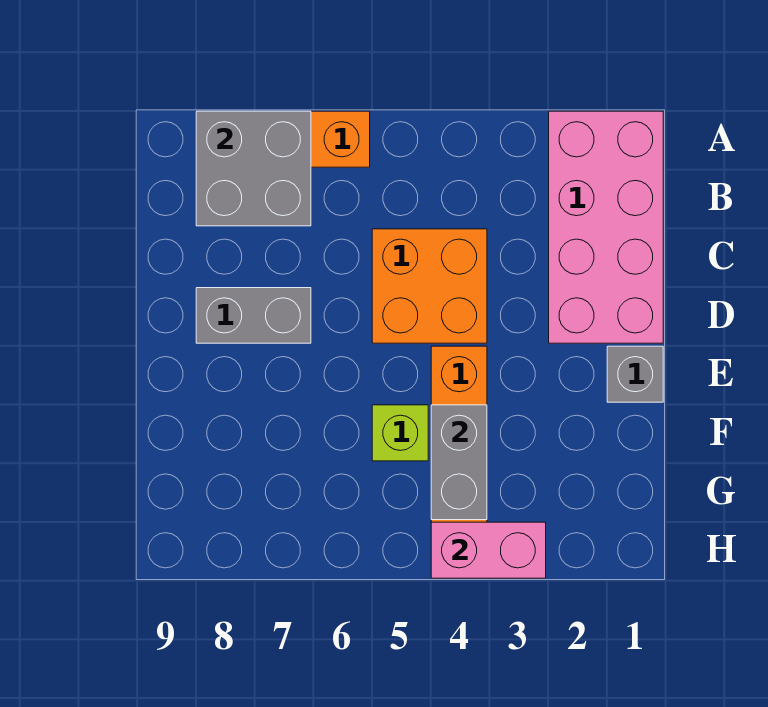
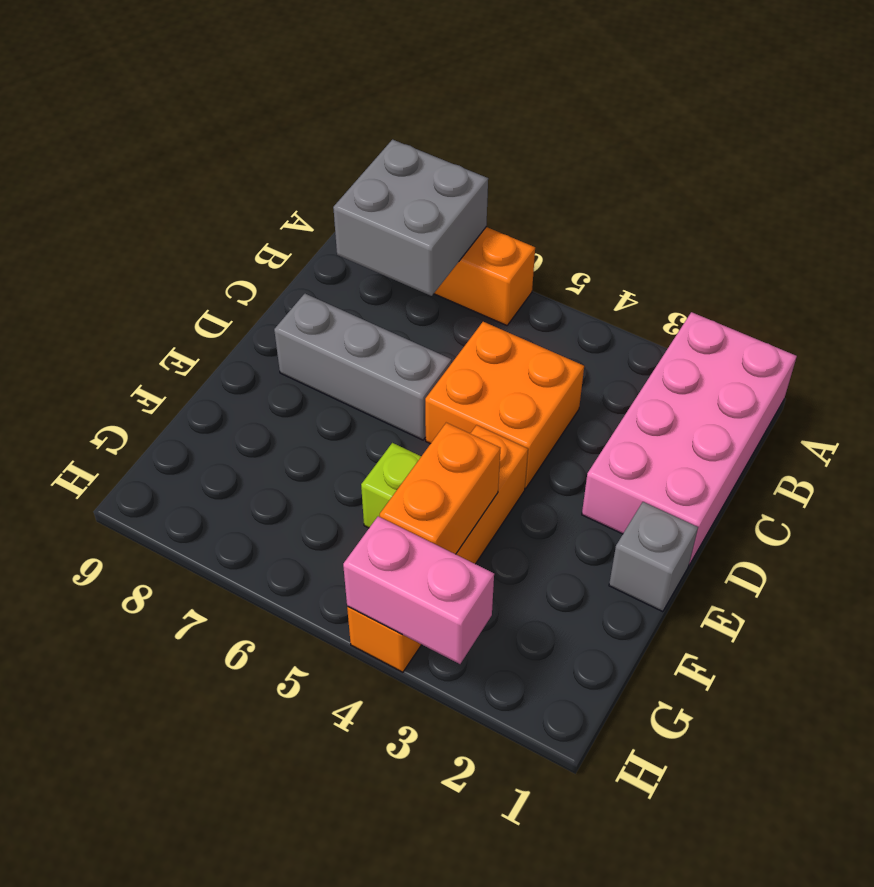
grey brick D7:D8 level 1 -> grey brick D6:D8 level 1
grey brick F4:G4 level 2 -> orange brick F4:G4 level 2

